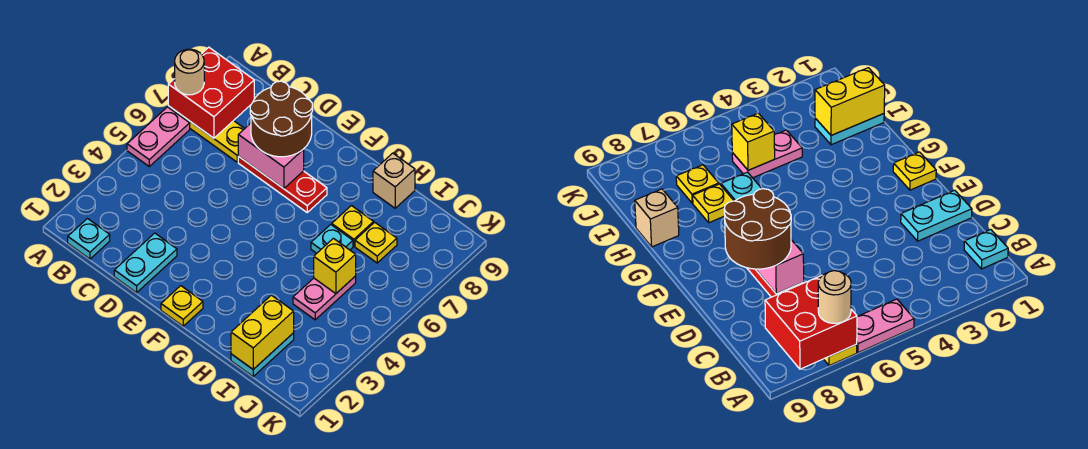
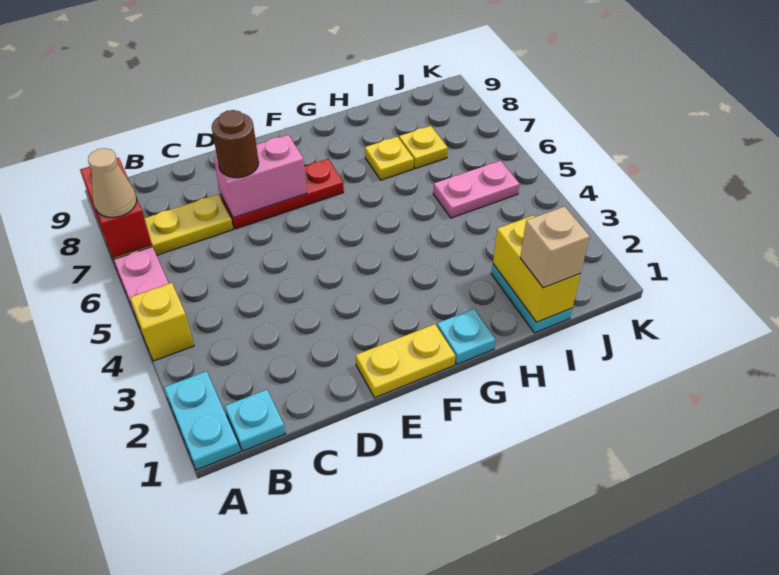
red brick A7:B8 level 2 -> red brick A7:A8 level 2
tan round brick A7 level 3 -> tan cone A7 level 3
cyan plate D1:D2 level 1 -> cyan plate A1:A2 level 1
brown round brick D7:E8 level 3 -> brown round brick D7 level 3
yellow plate F1 level 1 -> yellow plate E1:F1 level 1
cyan plate H6 level 1 -> cyan plate G1 level 1
tan brick H9 level 1 -> tan brick I1 level 3
pink plate I4:I5 level 1 -> pink plate I5:J5 level 1
yellow brick I5 level 2 -> yellow brick A4 level 1

